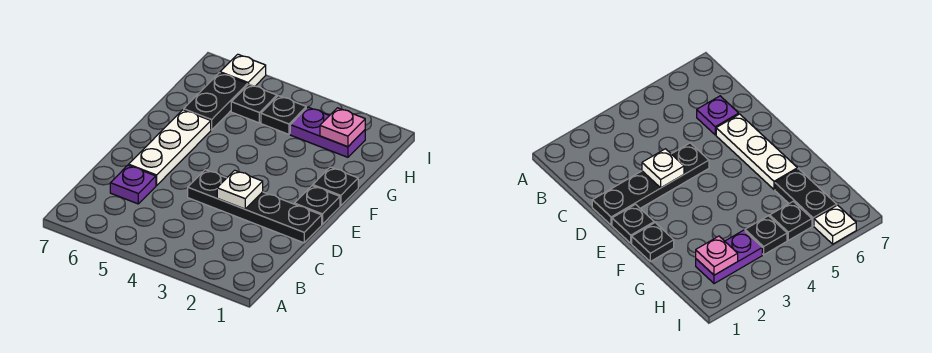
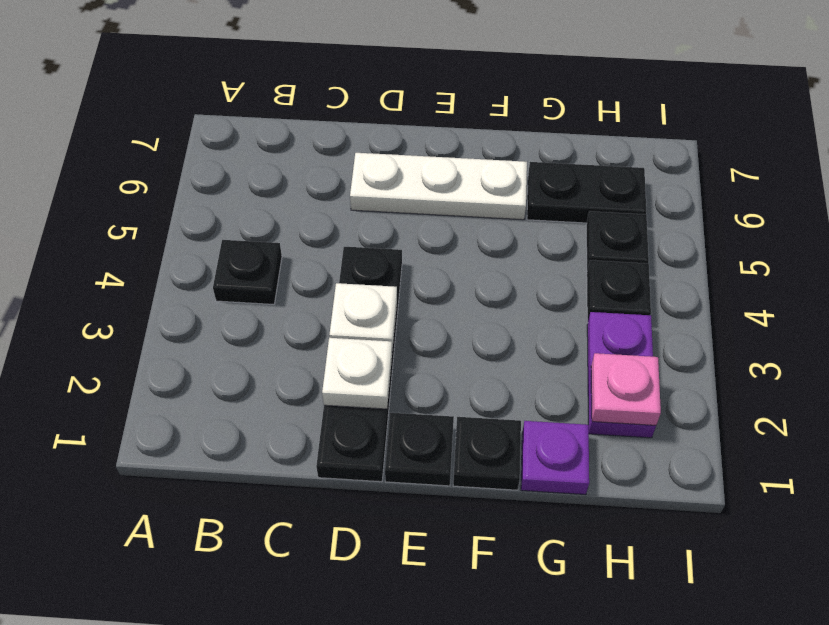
none -> black plate B4 level 1
purple plate C6 level 1 -> purple plate G1 level 1
white plate I6 level 1 -> white plate D2 level 2

